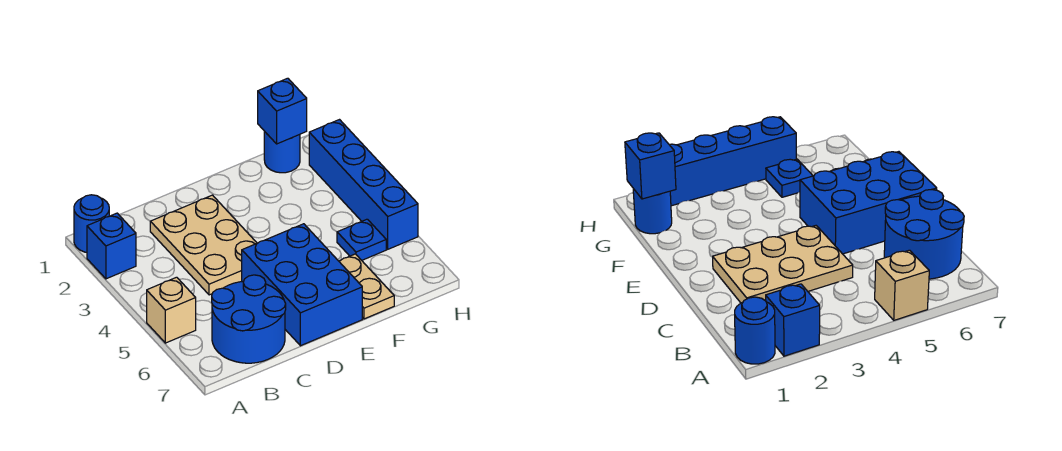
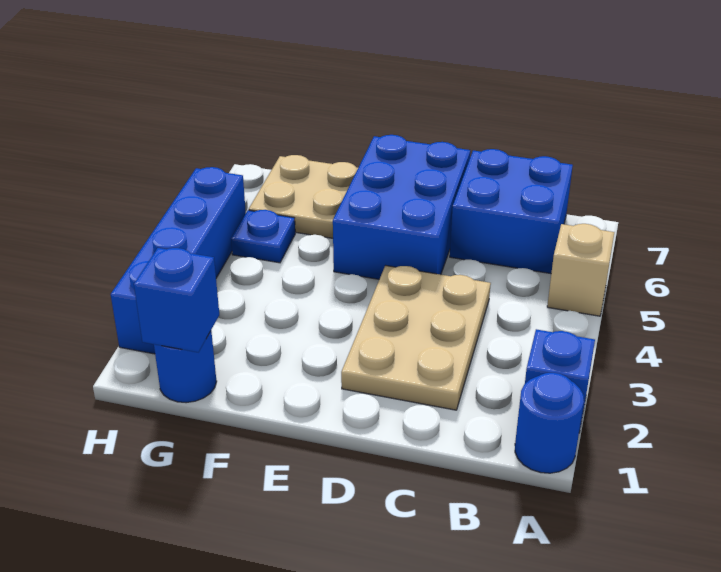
blue round brick B6:C7 level 1 -> blue brick B6:C7 level 1
tan plate F6:F7 level 1 -> tan plate F6:G7 level 1

